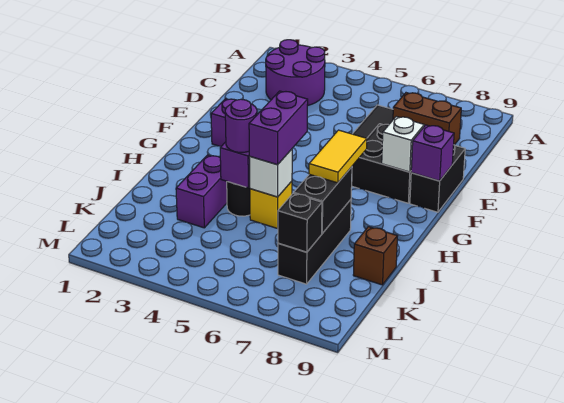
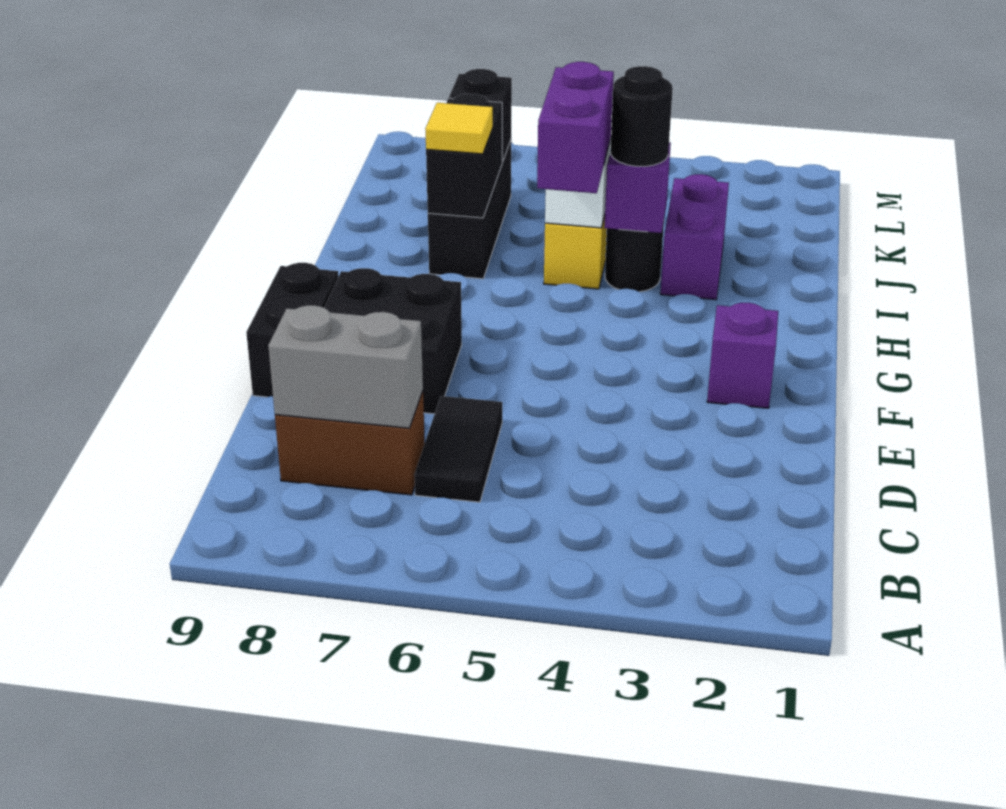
purple round brick B2:C3 level 1 -> none
none -> grey brick C7:C8 level 2
white brick F8 level 2 -> none
purple brick F9 level 2 -> none
yellow tile H7:I7 level 3 -> yellow tile I7 level 3
purple round brick I4 level 3 -> black round brick I4 level 3
brown brick J9 level 1 -> none

